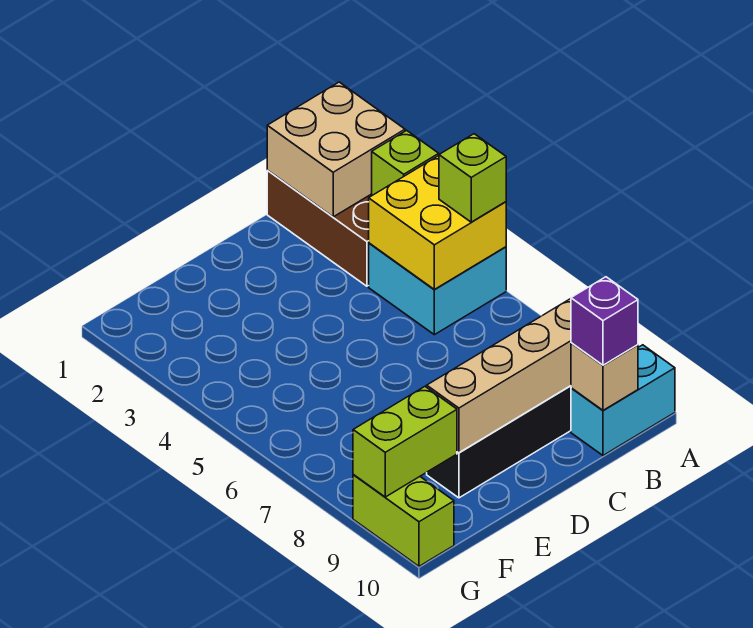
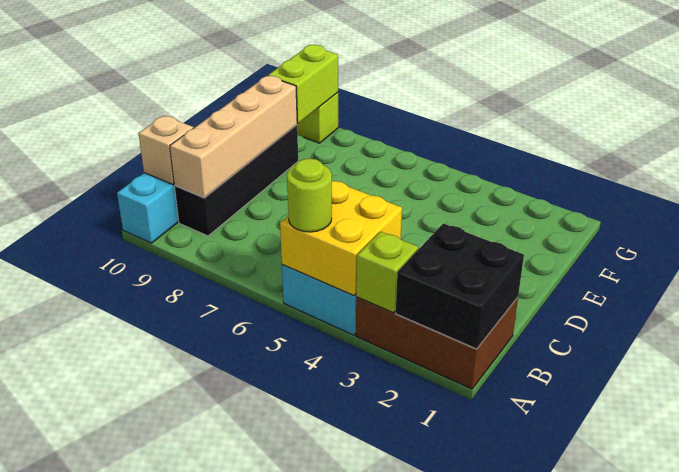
tan brick A1:B2 level 2 -> black brick A1:B2 level 2
lime brick A5 level 3 -> lime round brick A5 level 3
purple brick B10 level 3 -> none

